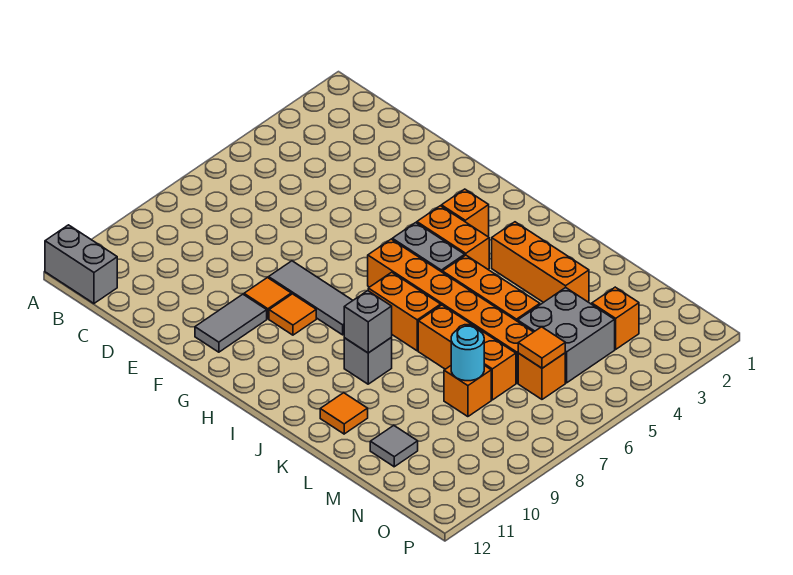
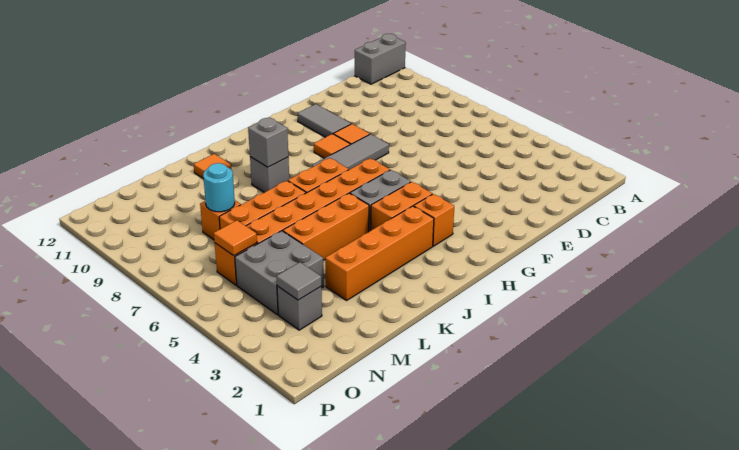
orange brick J3:L3 level 1 -> orange brick I3:L3 level 1
grey tile M11 level 1 -> grey tile N3 level 2
orange brick N3 level 1 -> grey brick N3 level 1

